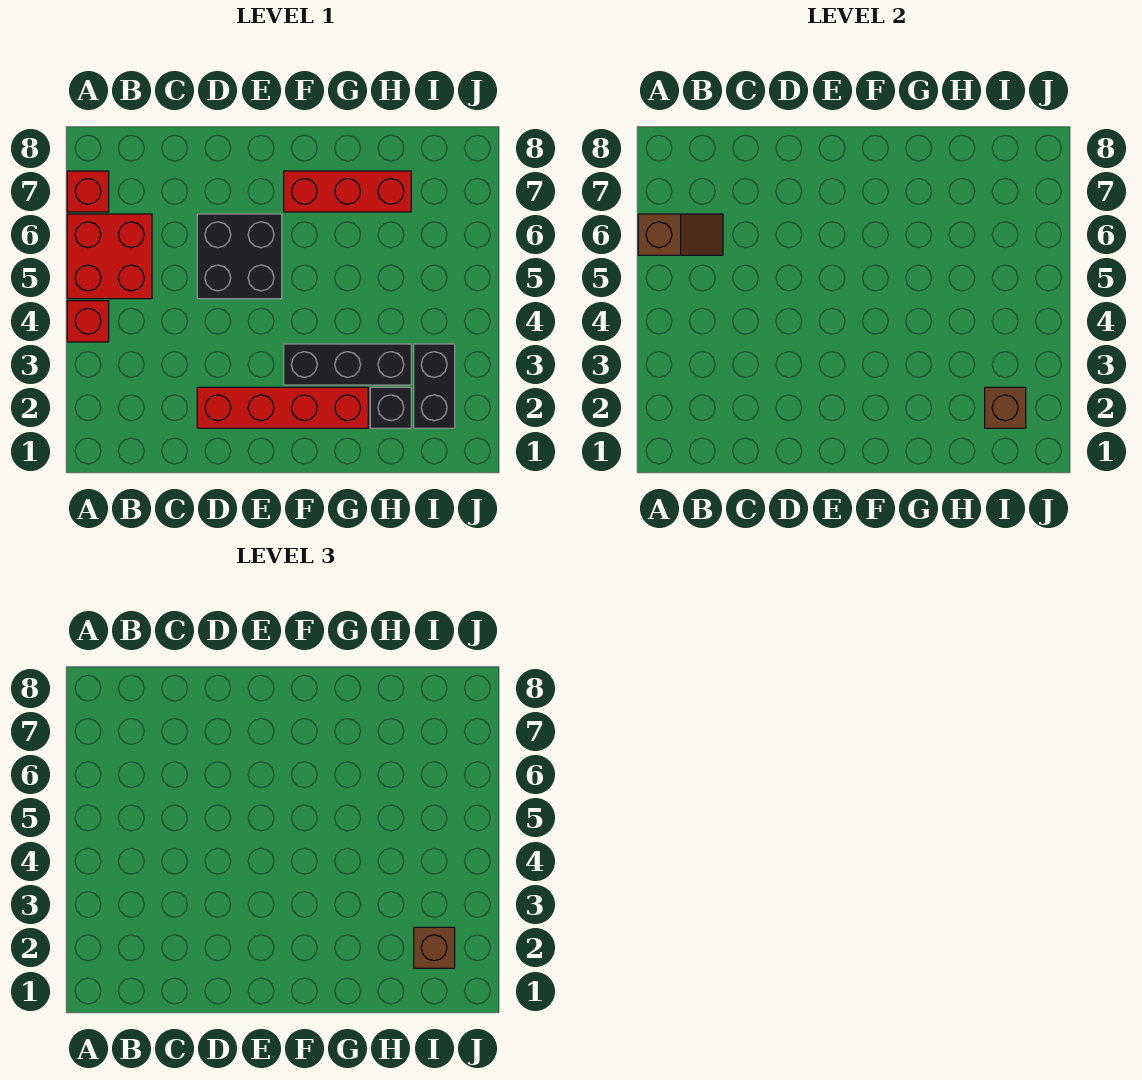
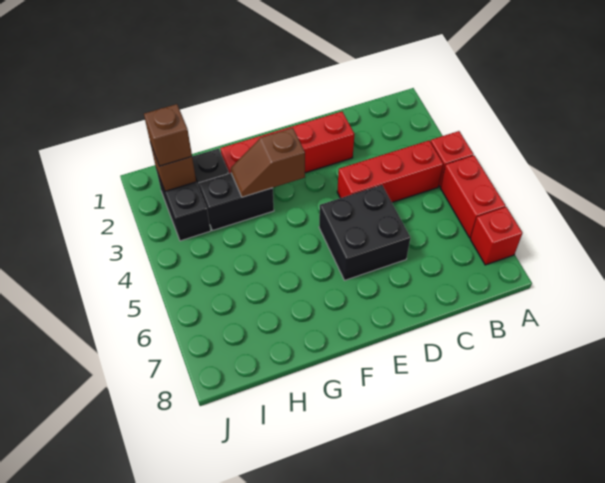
red brick A5:B6 level 1 -> red brick A5:A6 level 1
brown slope A6:B6 level 2 top A -> brown slope F3:G3 level 2 top F
black brick F3:H3 level 1 -> black brick G3:H3 level 1
red brick F7:H7 level 1 -> red brick B4:D4 level 1

